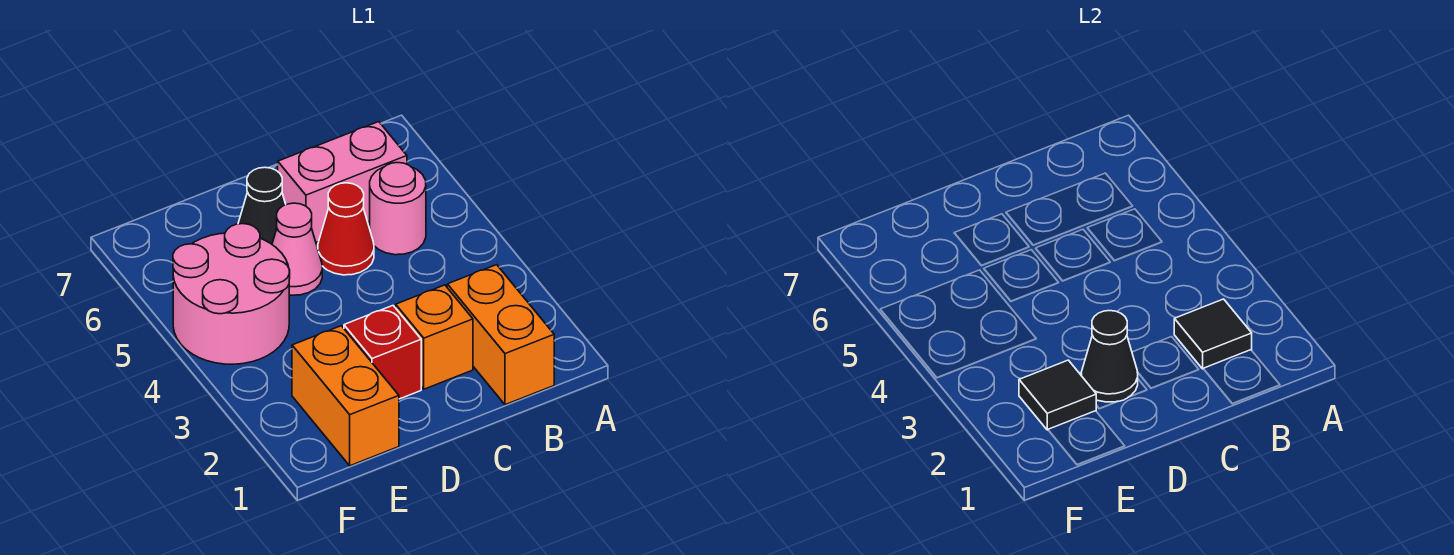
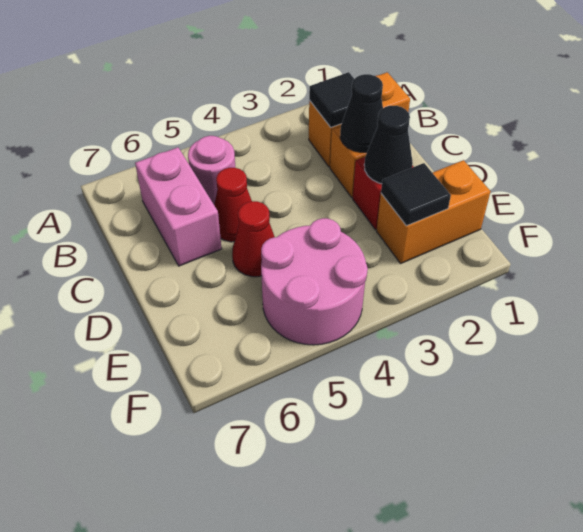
pink cone D5 level 1 -> red cone D5 level 1
black cone D6 level 1 -> black cone C2 level 2

